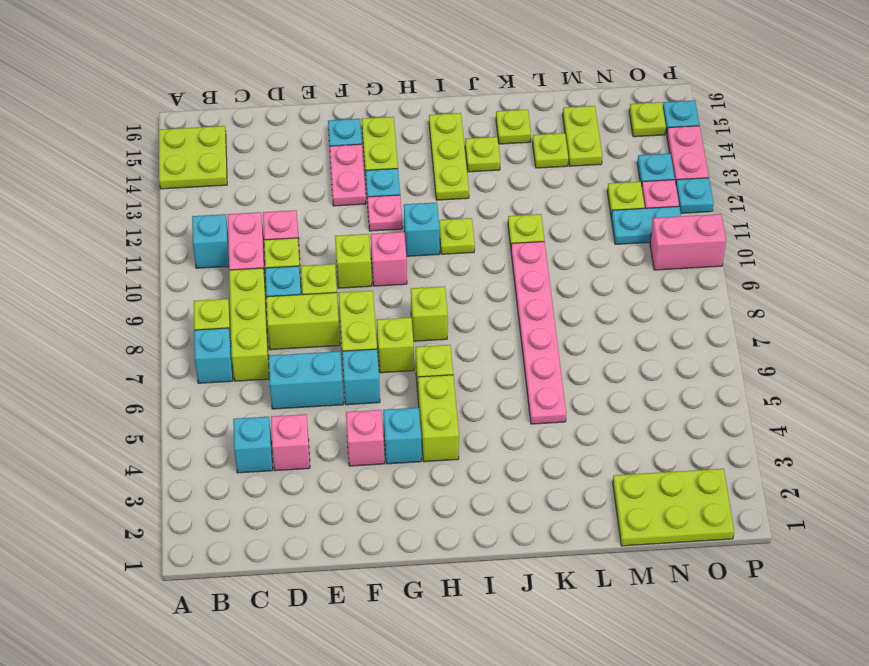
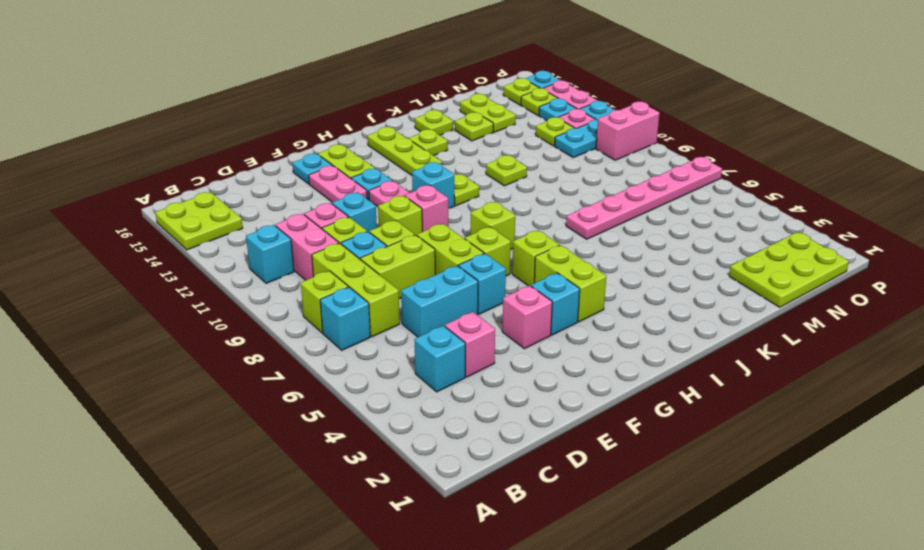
none -> cyan brick E11 level 1
pink plate K5:K10 level 1 -> pink plate K7:P7 level 1
none -> lime plate O14 level 1

